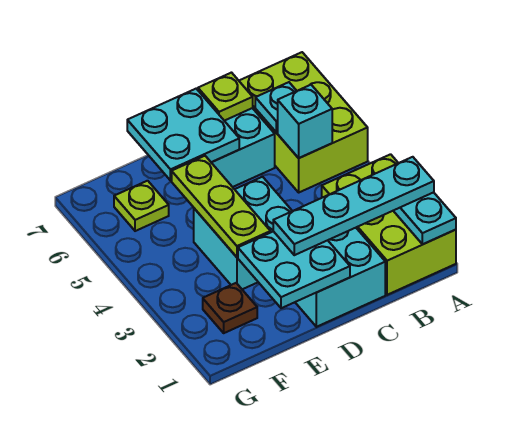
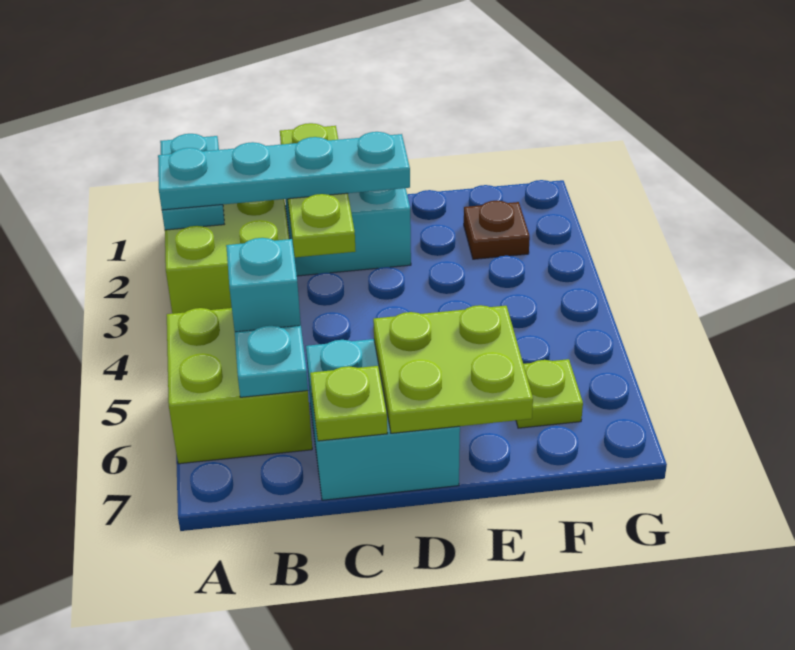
lime brick A5:B7 level 1 -> lime brick A5:B6 level 1
cyan plate D1:E2 level 2 -> none
cyan brick D3:E4 level 1 -> none
cyan plate D6:E7 level 2 -> lime plate D6:E7 level 2
lime plate E3:E5 level 2 -> lime plate C1:C3 level 2

